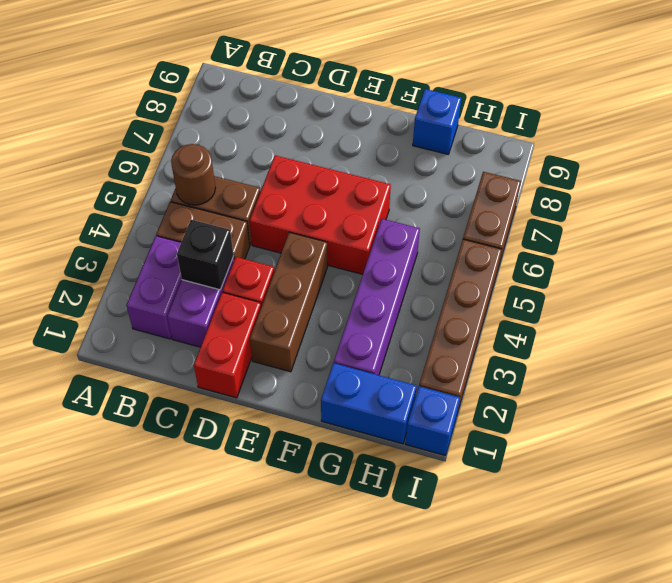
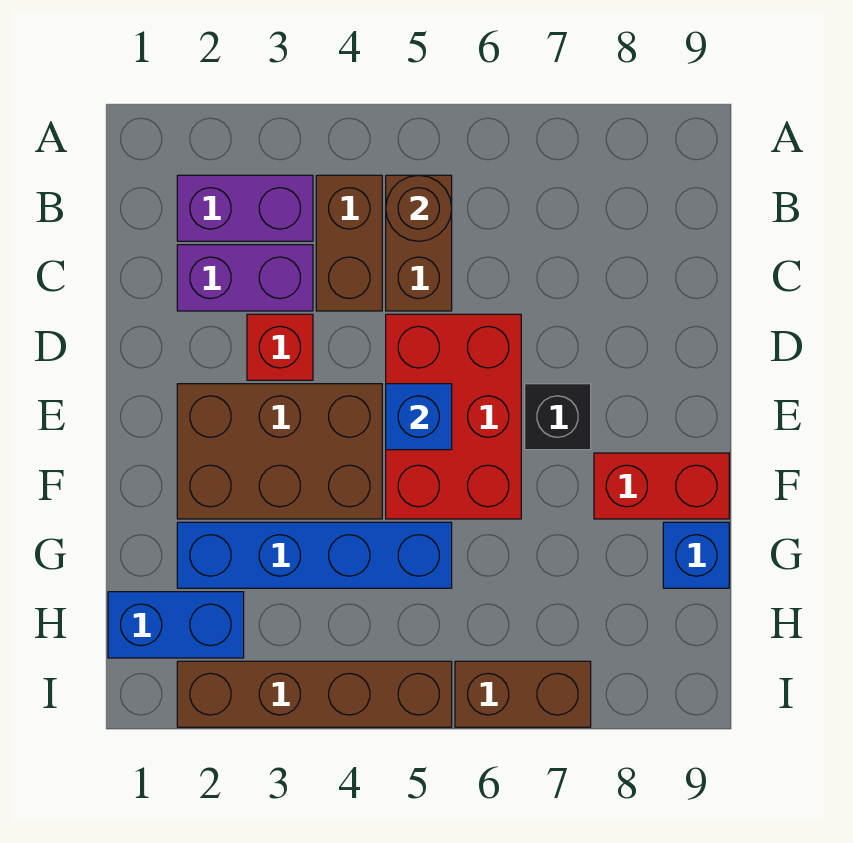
black brick C3 level 2 -> black brick E7 level 1
red brick D1:D2 level 1 -> red brick F8:F9 level 1
brown brick E2:E4 level 1 -> brown brick E2:F4 level 1
blue brick G1:H1 level 1 -> blue brick H1:H2 level 1
purple brick G2:G5 level 1 -> blue brick G2:G5 level 1
blue brick I1 level 1 -> blue brick E5 level 2

